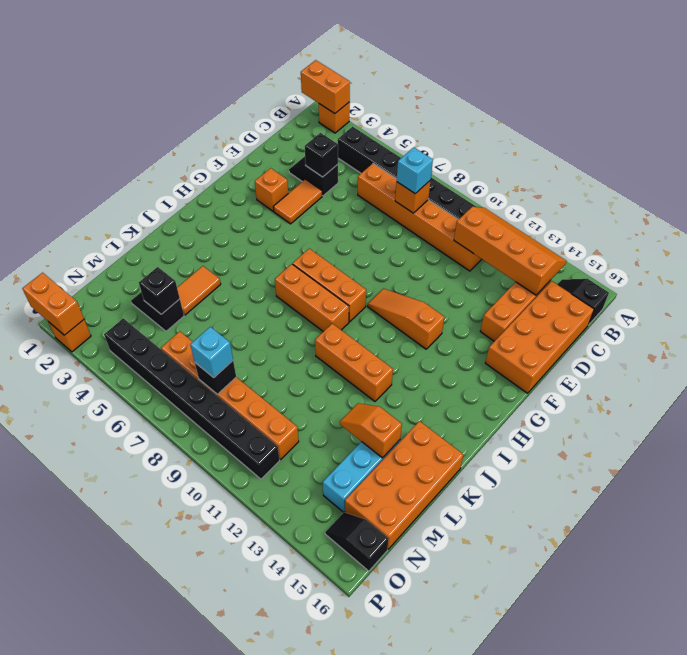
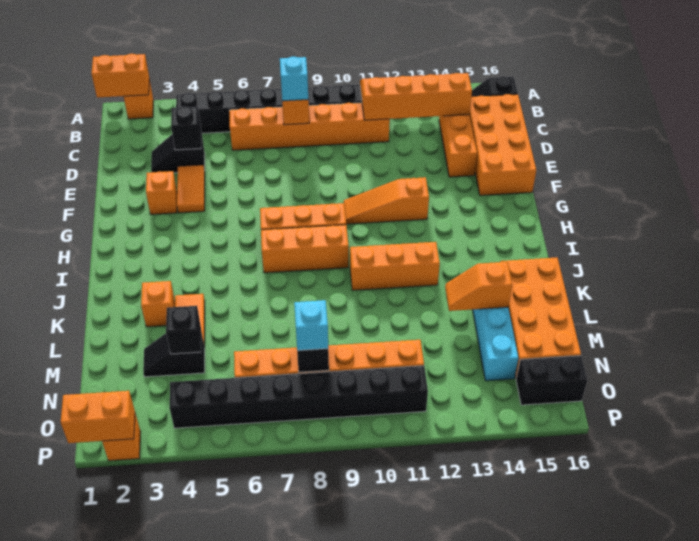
none -> orange brick K3 level 1
black slope O15:O16 level 1 top 16 -> black brick O15:O16 level 1

